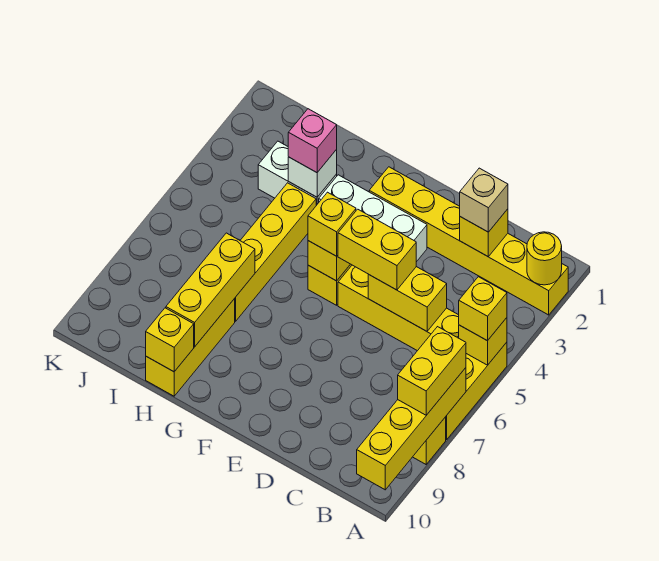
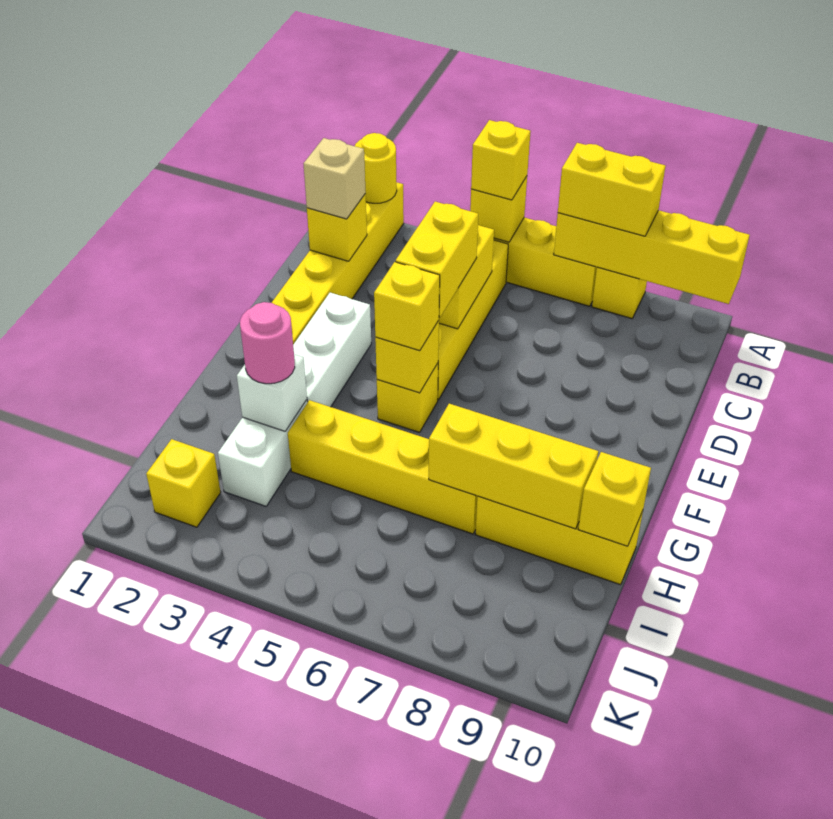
pink brick H3 level 3 -> pink round brick H3 level 3
none -> yellow brick J2 level 1

